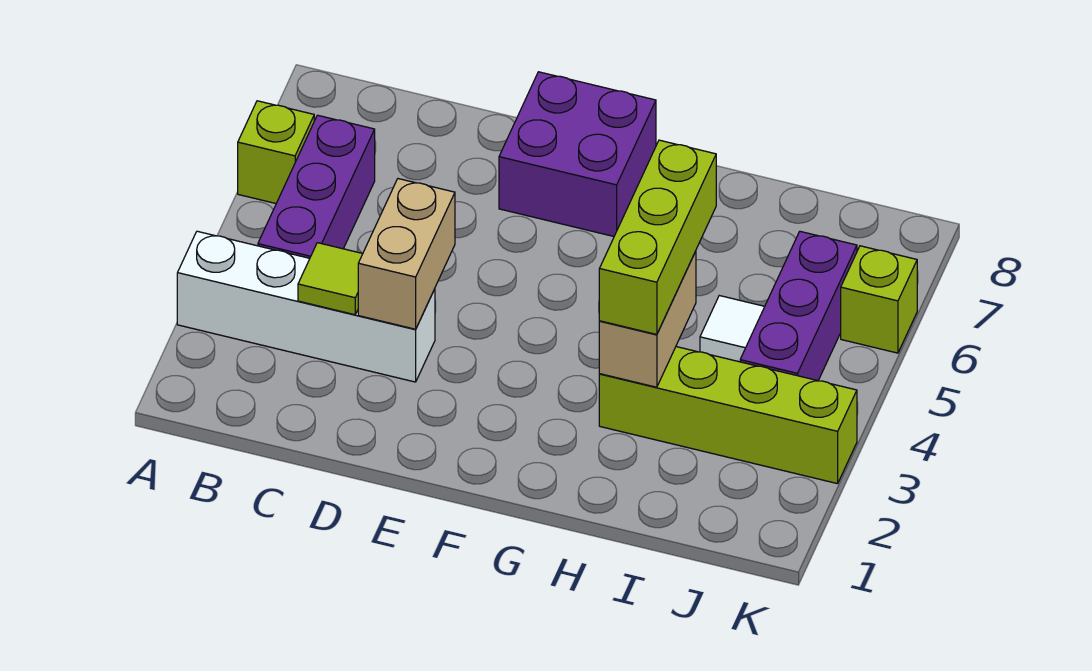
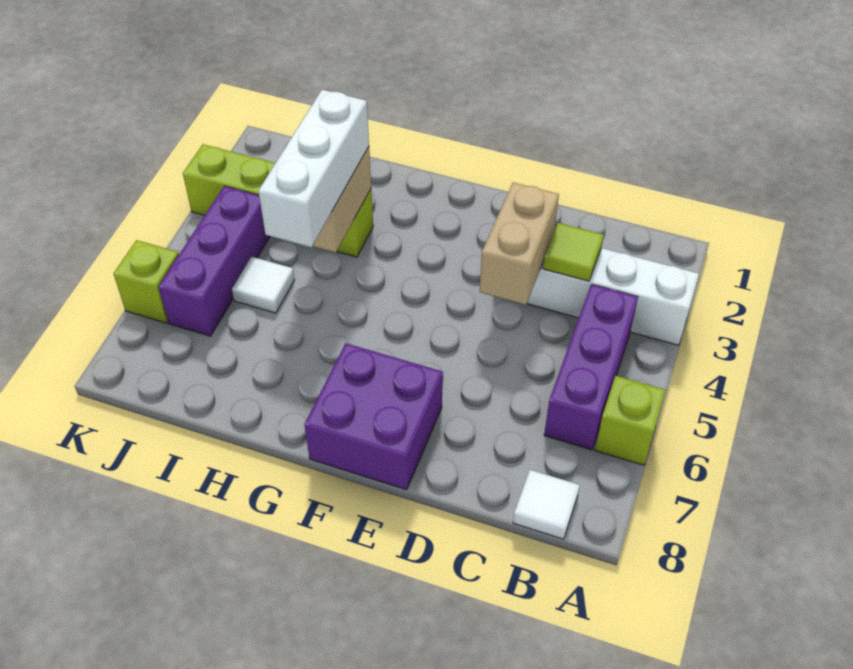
none -> white tile B8 level 1
lime brick H3:H5 level 3 -> white brick H3:H5 level 3

